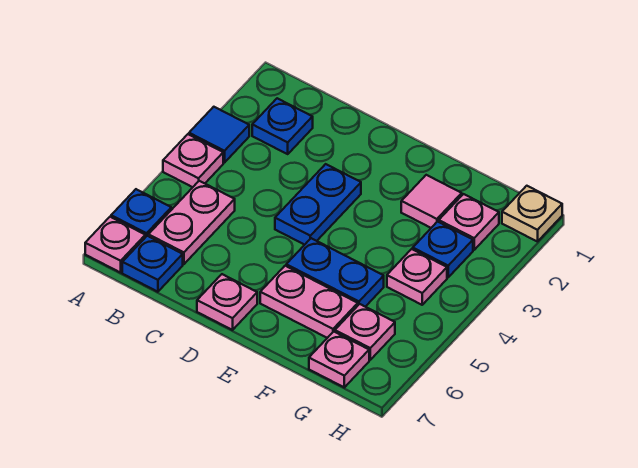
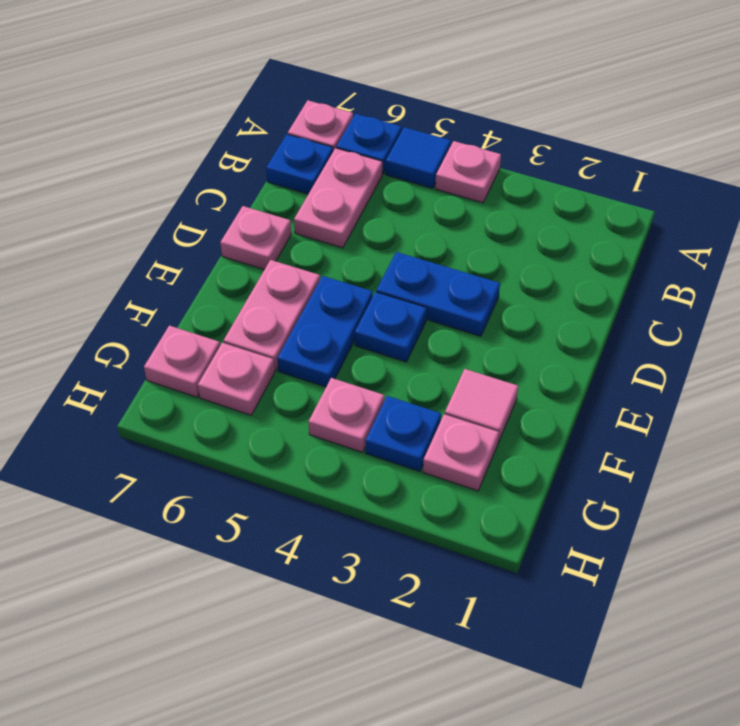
blue tile A3 level 1 -> blue tile A5 level 1
blue plate B2 level 1 -> blue plate E4 level 1
pink plate B5:B6 level 1 -> pink plate B6:C6 level 1
tan plate H1 level 1 -> none

